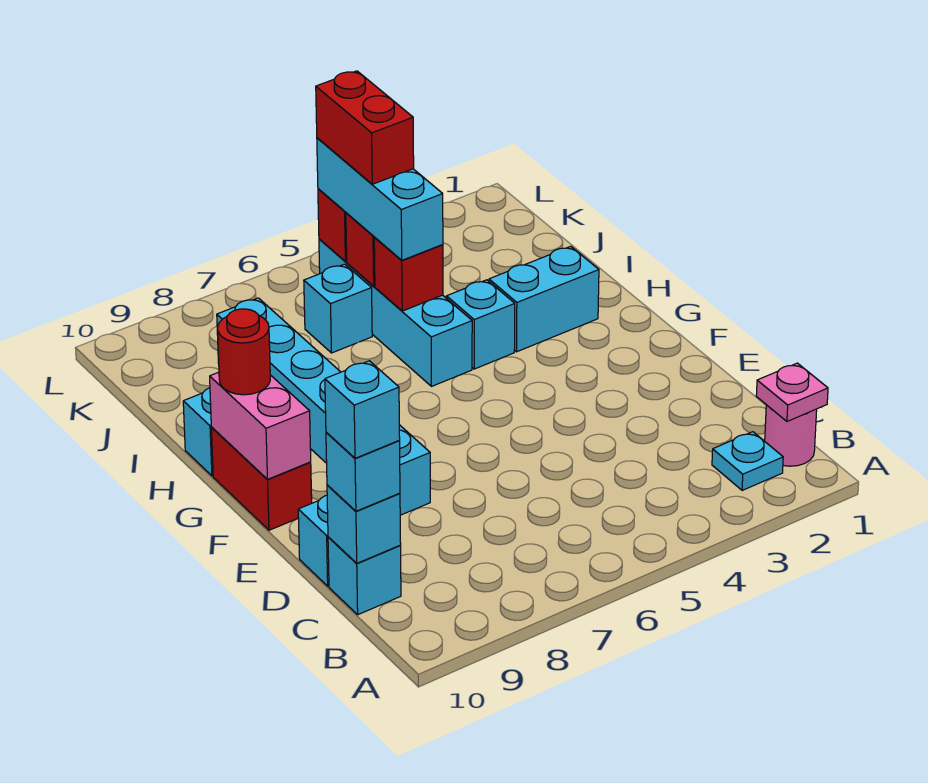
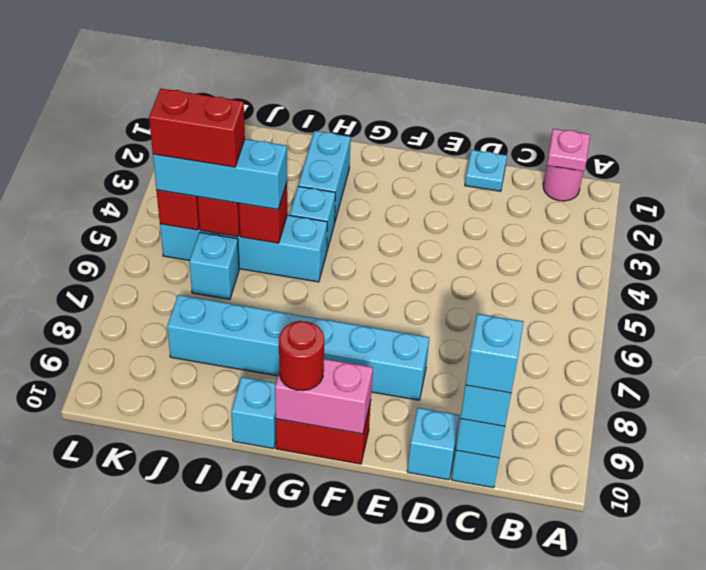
cyan plate B2 level 1 -> cyan plate D1 level 1

